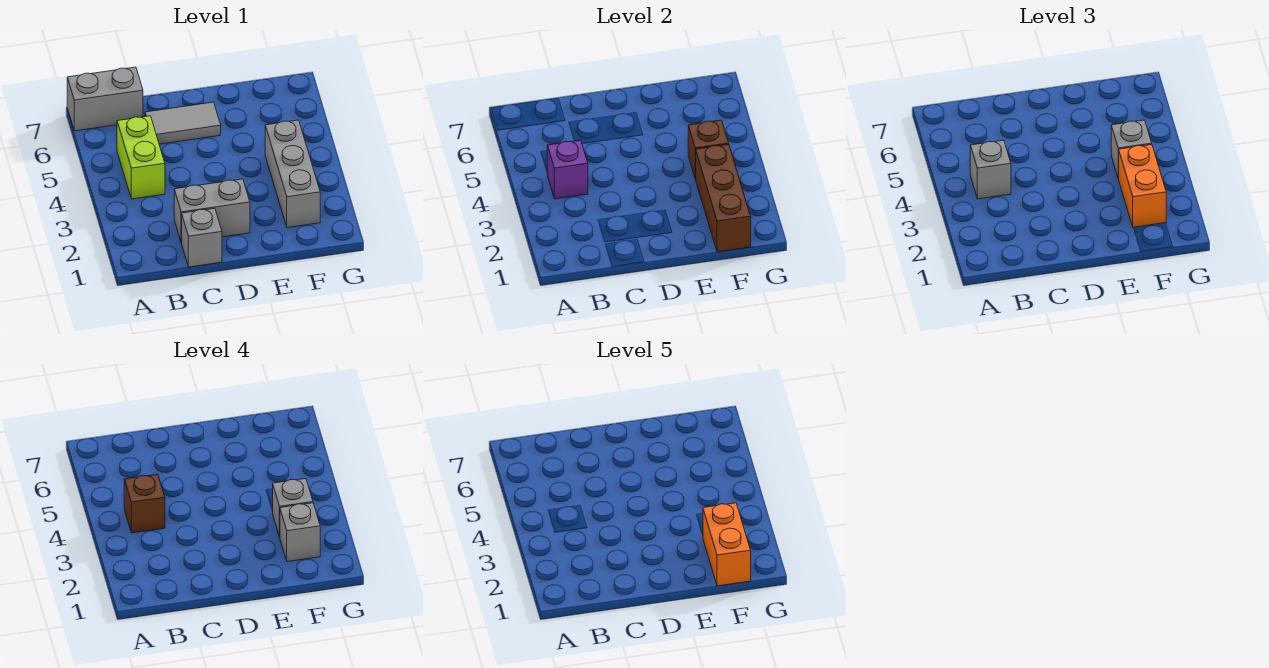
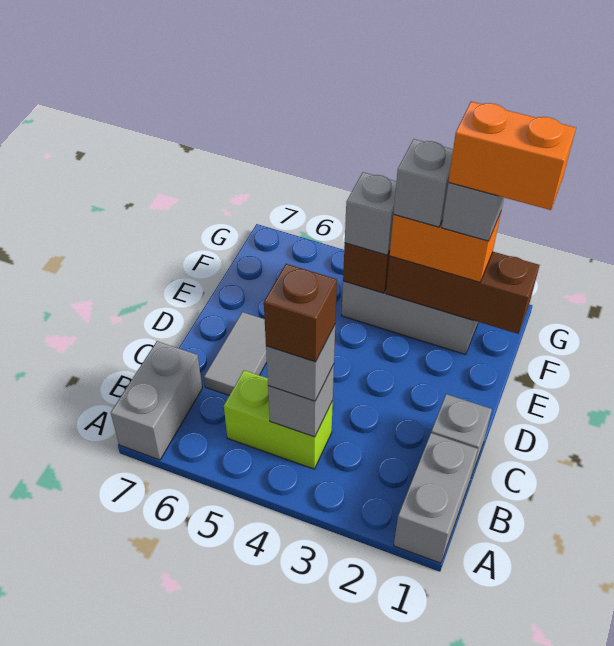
purple brick B4 level 2 -> grey brick B4 level 2
grey brick C2:D2 level 1 -> grey brick A1:B1 level 1

